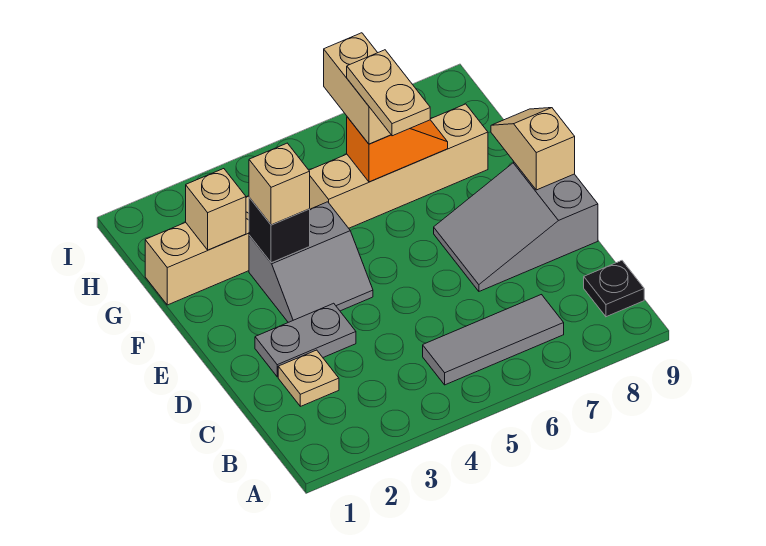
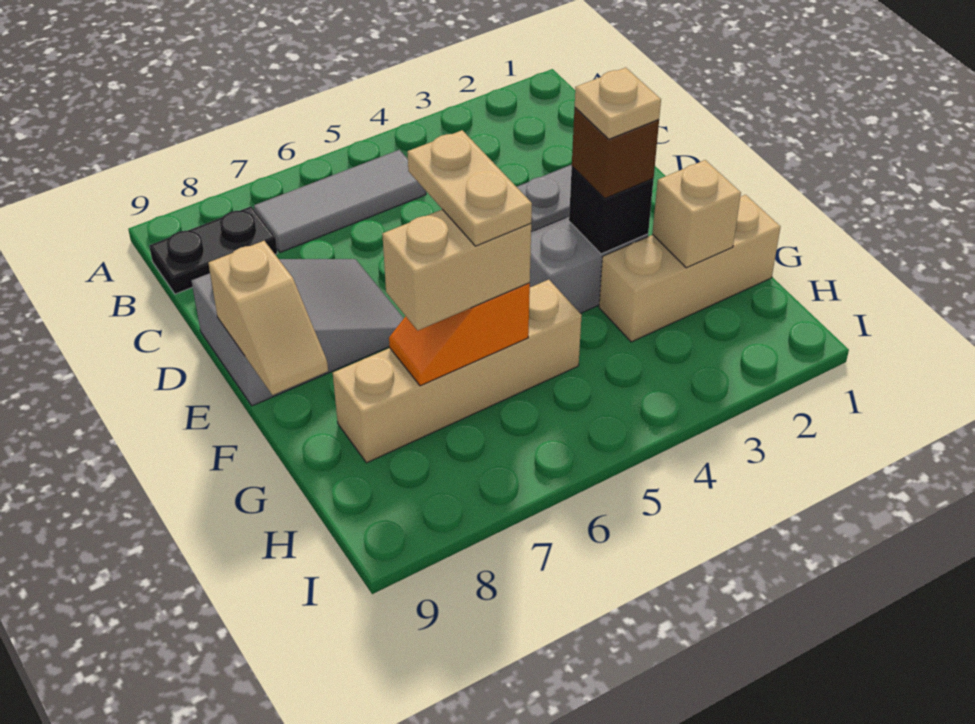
black plate B9 level 1 -> black plate B8:B9 level 1
tan plate C2 level 1 -> tan plate F3 level 4
tan brick F3 level 3 -> brown brick F3 level 3
tan brick G6:H6 level 3 -> tan brick G6:G7 level 3

